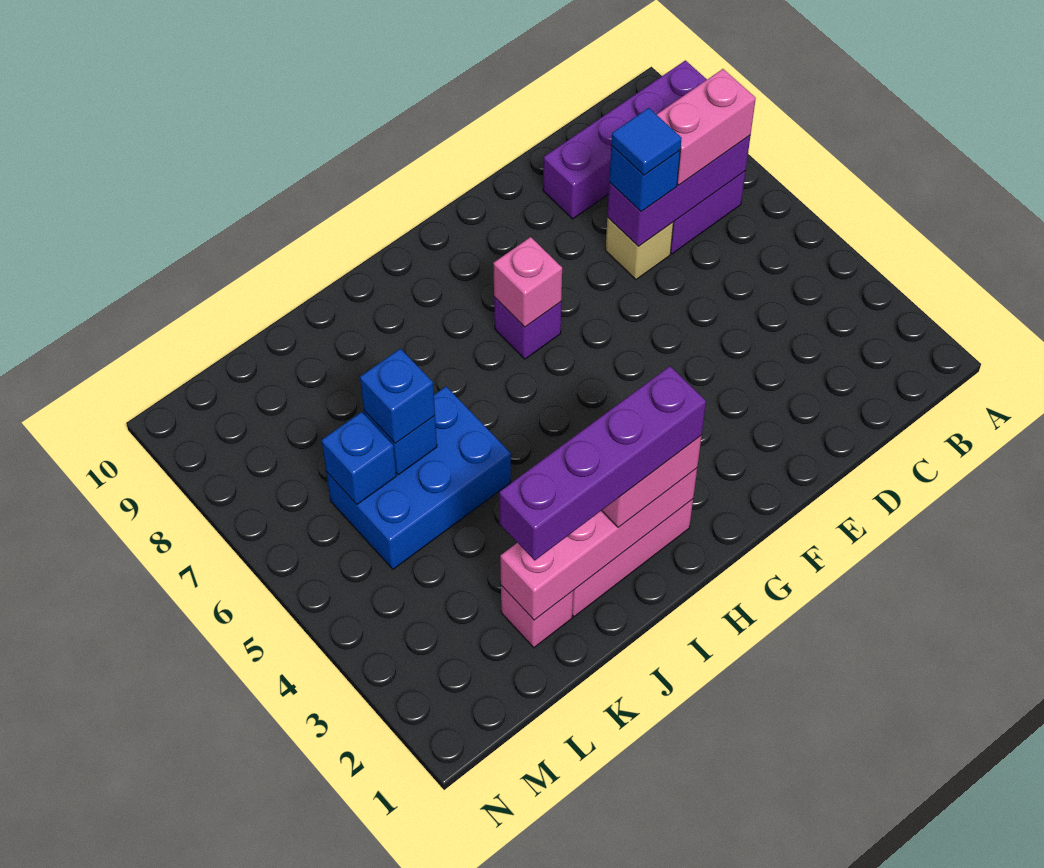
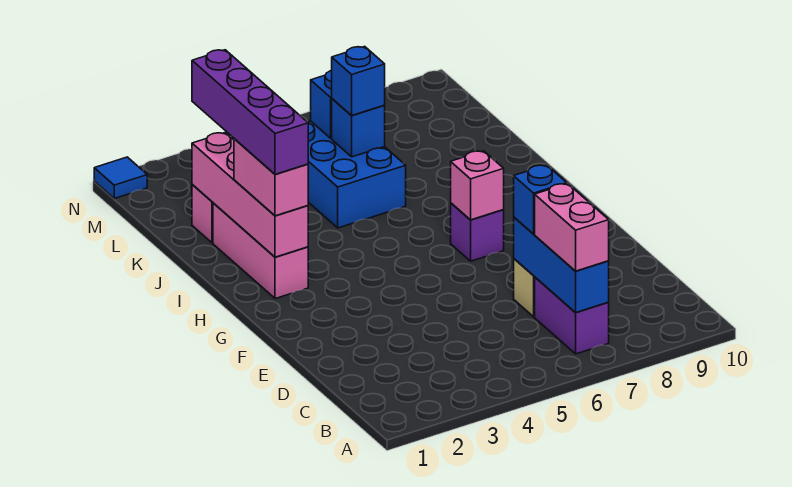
purple brick A9:D9 level 1 -> none
purple brick B7:D7 level 2 -> blue brick B7:D7 level 2
blue tile D7 level 4 -> blue tile N1 level 1

